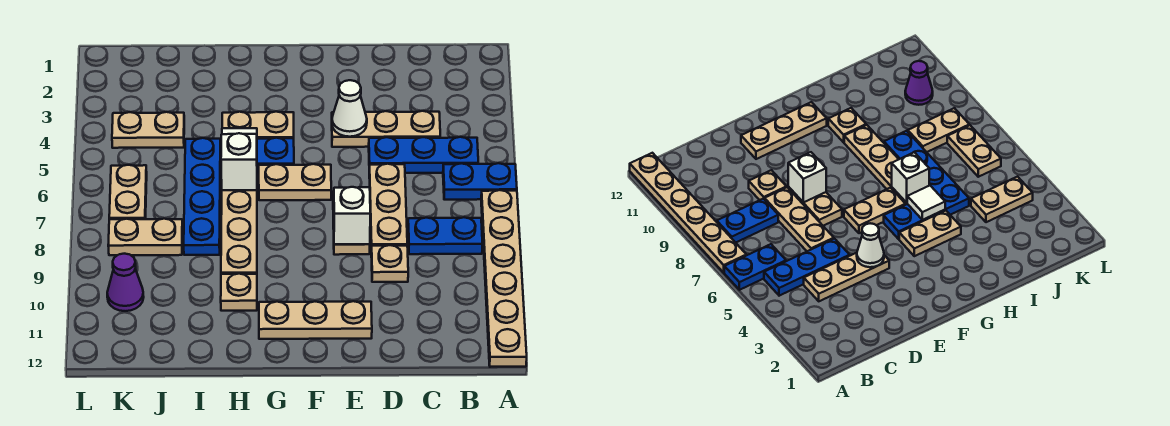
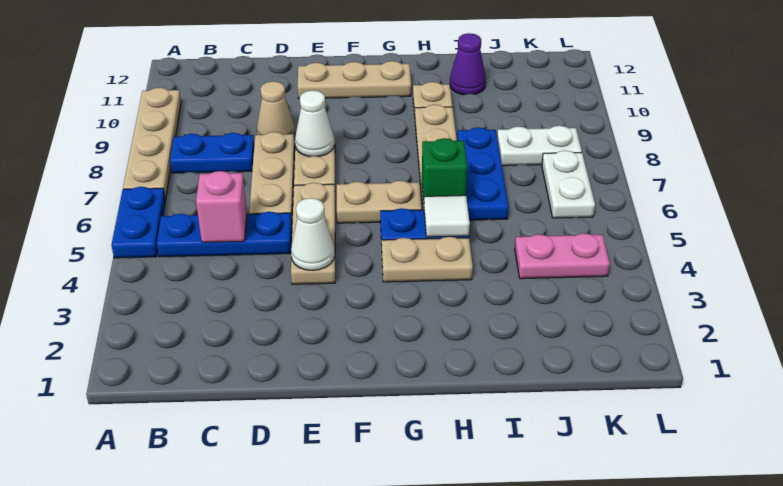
blue plate A6:B6 level 1 -> blue plate A5:A6 level 1
tan plate A7:A12 level 1 -> tan plate A7:A10 level 1
tan plate C4:E4 level 1 -> tan plate E4:E6 level 1
none -> pink brick C5 level 2
tan plate D9 level 1 -> tan cone D9 level 1
white brick E8 level 2 -> white cone E8 level 2
white brick H6 level 2 -> green brick H6 level 2
blue plate I5:I8 level 1 -> blue plate I6:I8 level 1
tan plate J4:K4 level 1 -> pink plate J4:K4 level 1
tan plate J8:K8 level 1 -> white plate J8:K8 level 1
tan plate K6:K7 level 1 -> white plate K6:K7 level 1
purple cone K10 level 1 -> purple cone I11 level 1

